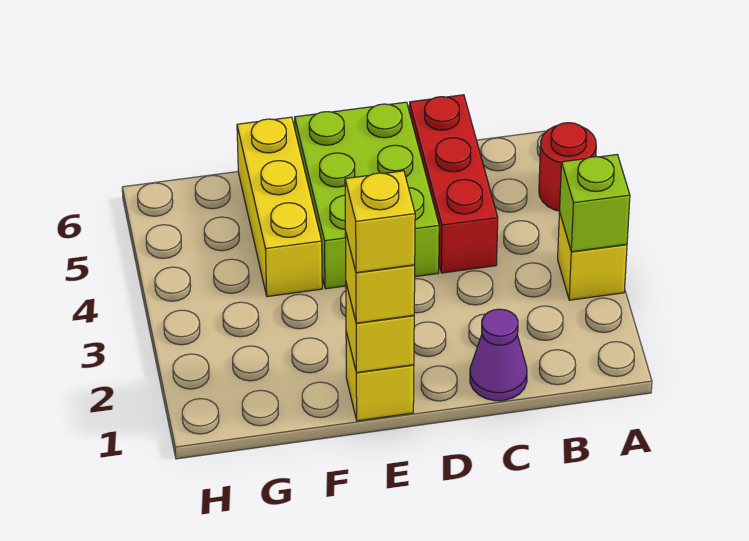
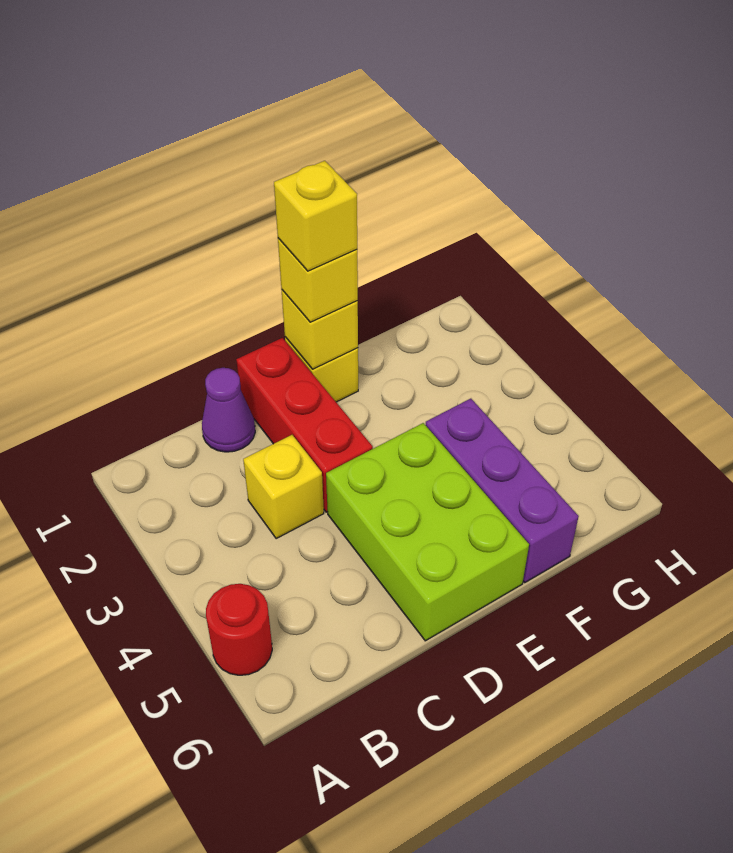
yellow brick A3 level 1 -> yellow brick C3 level 1
lime brick A3 level 2 -> none
red brick C4:C6 level 1 -> red brick D1:D3 level 1
yellow brick F4:F6 level 1 -> purple brick F4:F6 level 1

